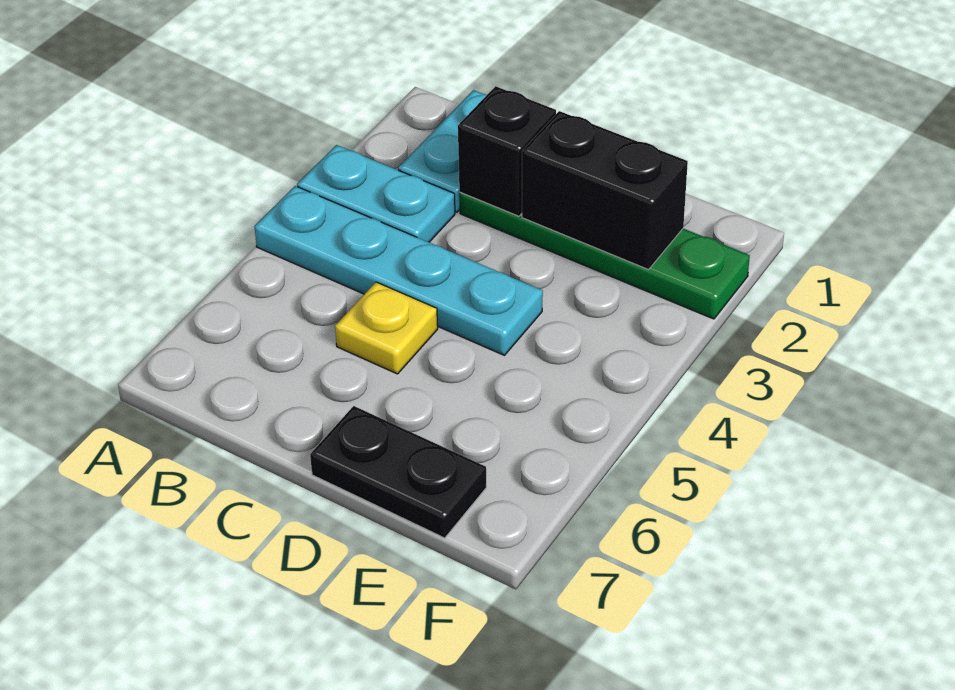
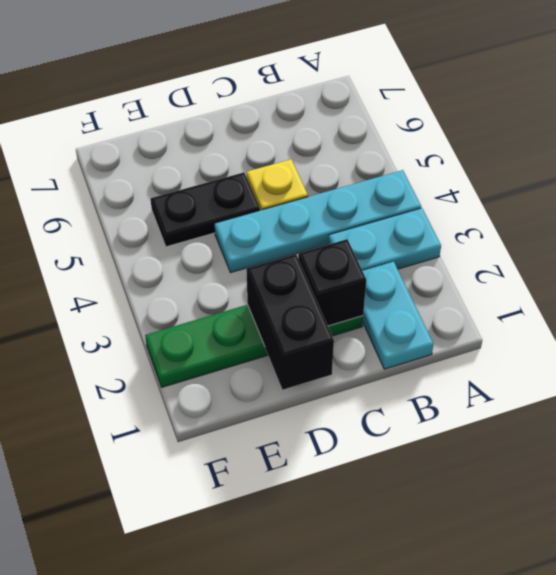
black brick D2:E2 level 2 -> black brick D1:D2 level 2
black plate D7:E7 level 1 -> black plate D5:E5 level 1

